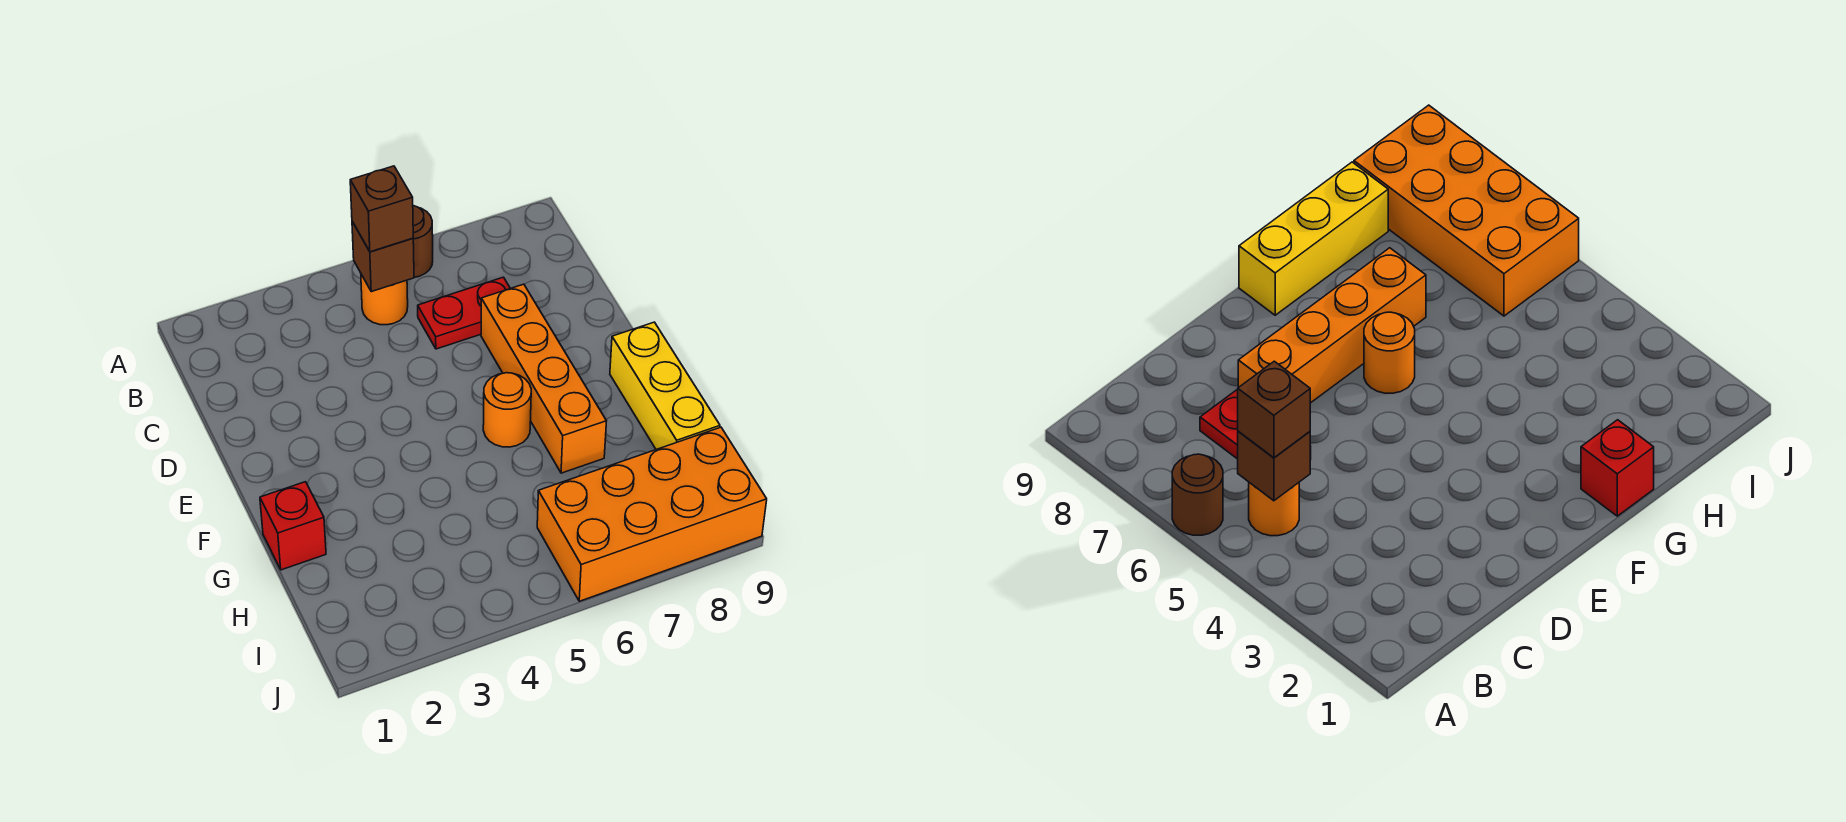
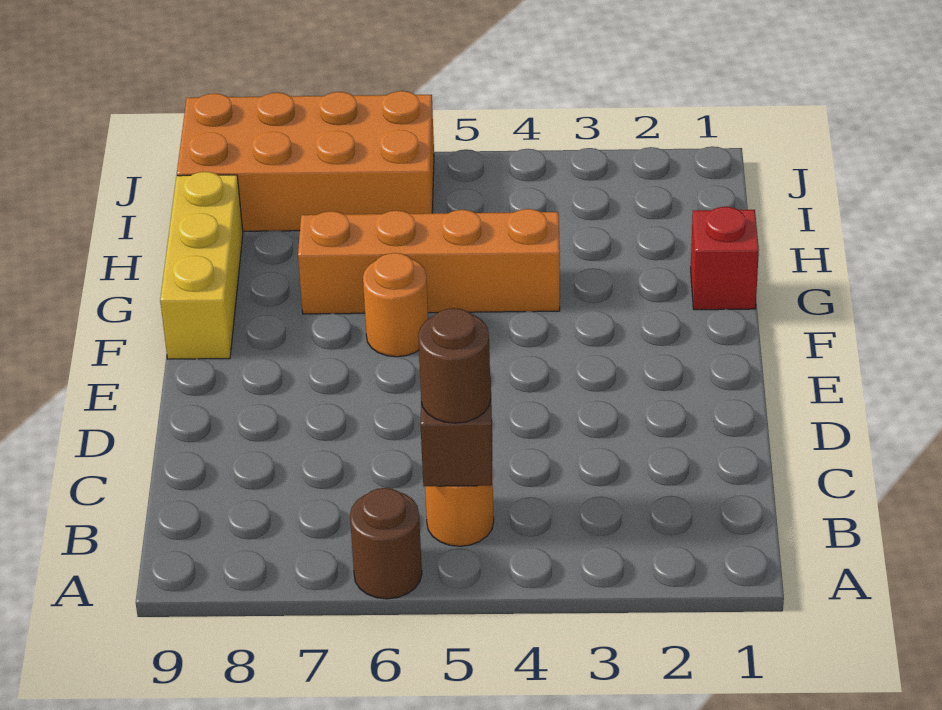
brown brick B5 level 3 -> brown round brick B5 level 3
red plate C6:C7 level 1 -> none
orange brick D7:G7 level 1 -> orange brick G4:G7 level 1

